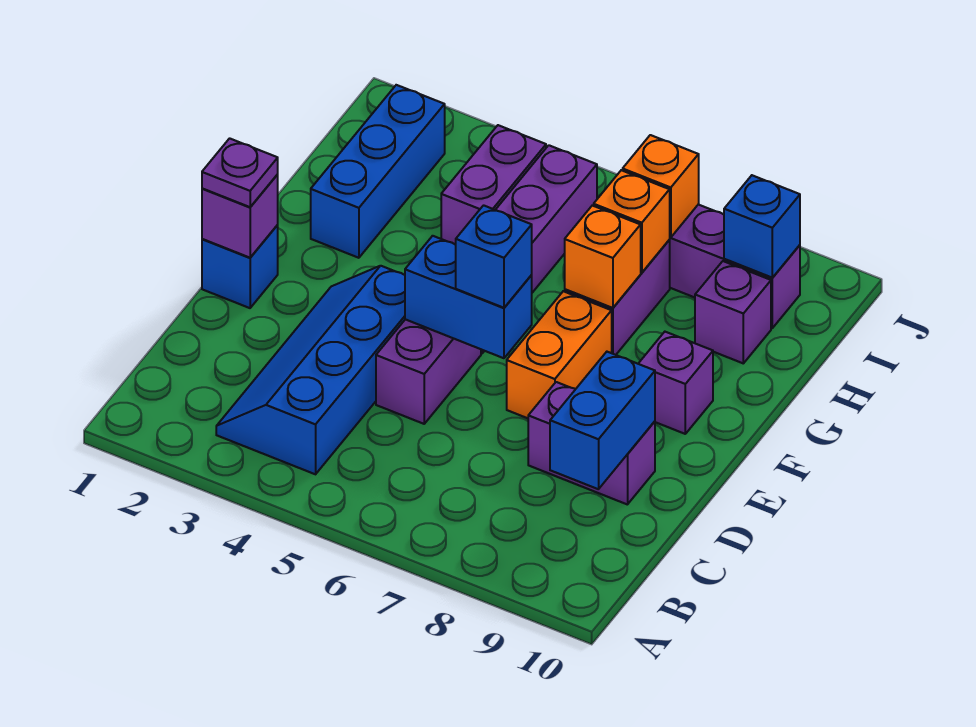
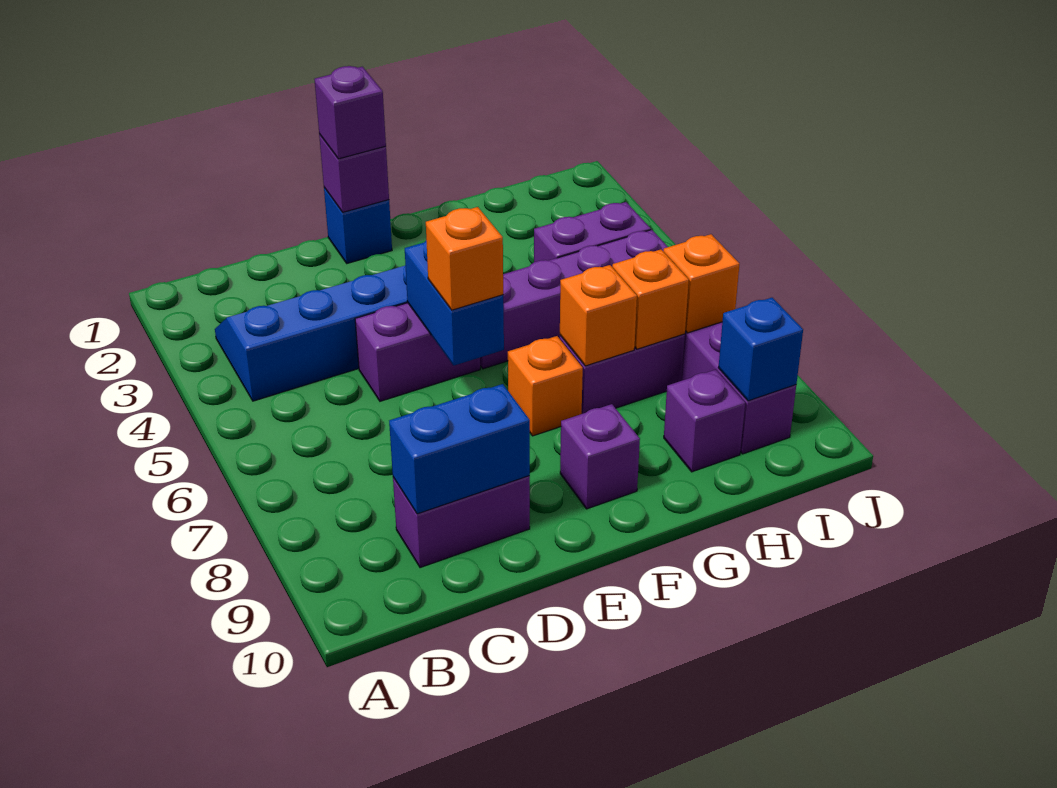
purple brick D8:D9 level 1 -> purple brick C9:D9 level 1
purple plate E1 level 3 -> purple brick E1 level 3
blue brick E6 level 3 -> orange brick E6 level 3
orange brick E7:F7 level 1 -> orange brick F7 level 1
blue brick G2:I2 level 1 -> none

